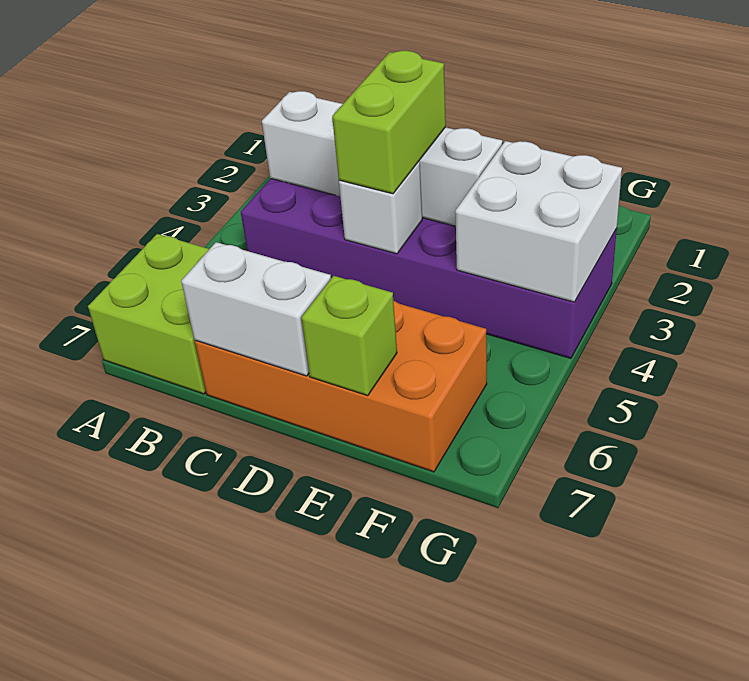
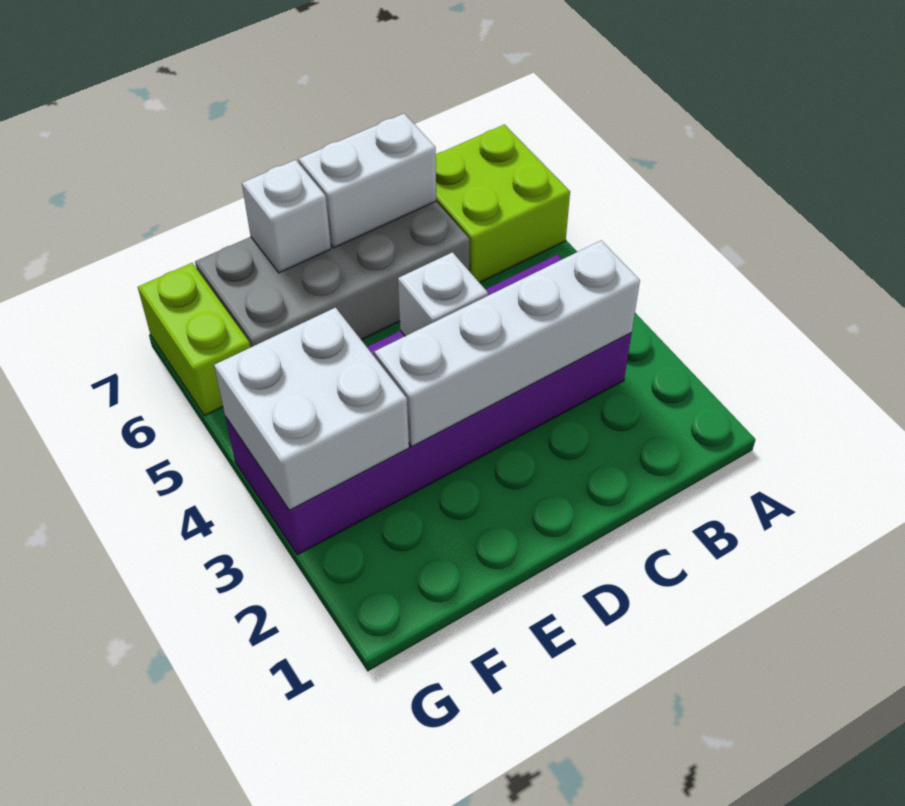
orange brick C6:F7 level 1 -> grey brick C6:F7 level 1
lime brick D3:D4 level 3 -> lime brick G6:G7 level 1
lime brick E7 level 2 -> white brick E7 level 2

